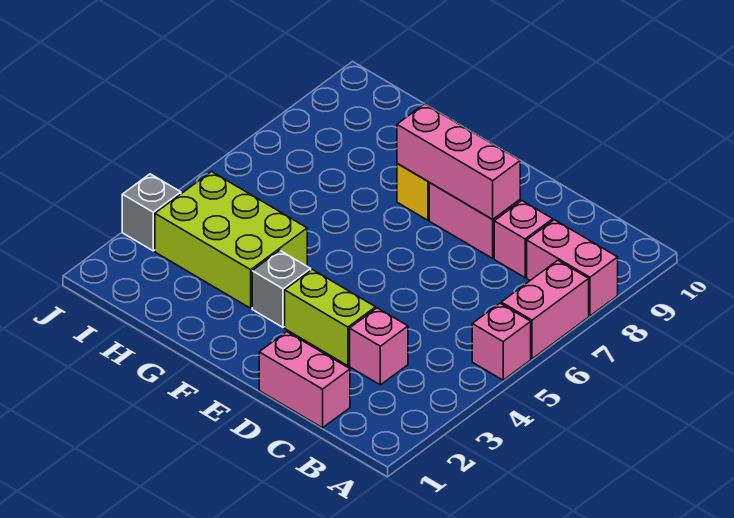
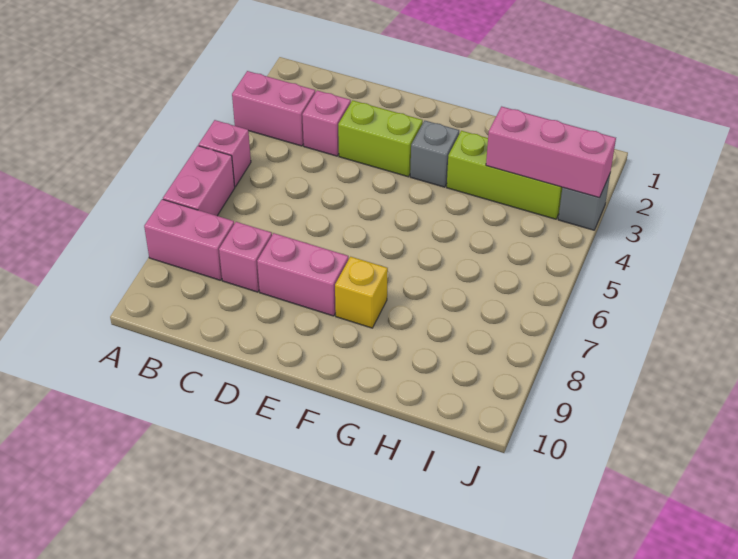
pink brick C1:D1 level 1 -> pink brick A3:B3 level 1
pink brick D8:F8 level 2 -> pink brick H3:J3 level 2
lime brick G3:I4 level 1 -> lime brick G3:I3 level 1

